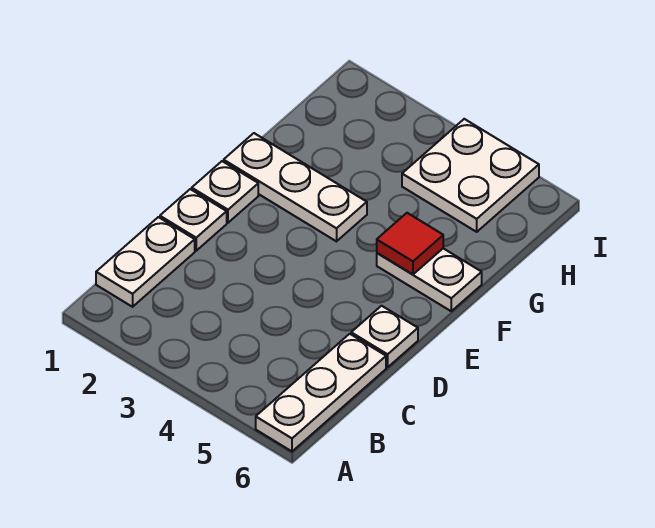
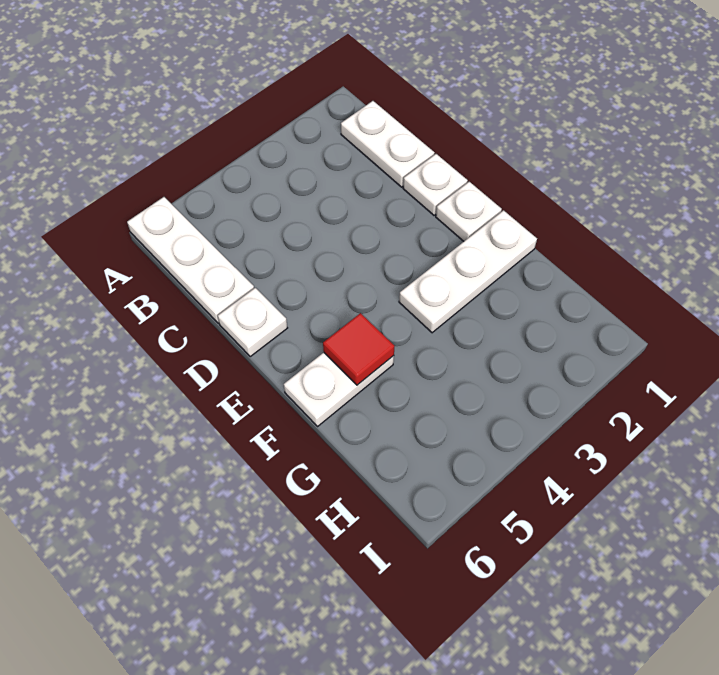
white plate H4:I5 level 1 -> none

